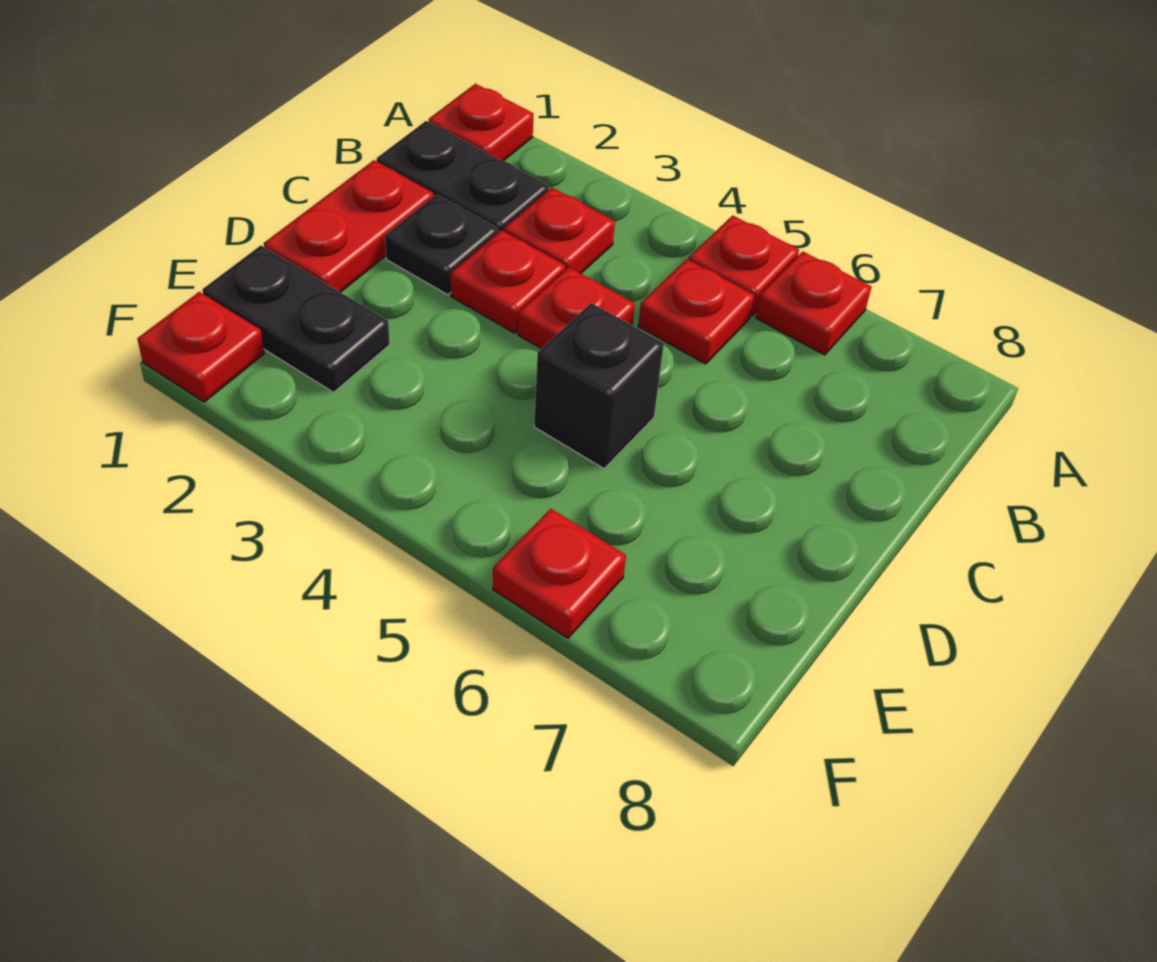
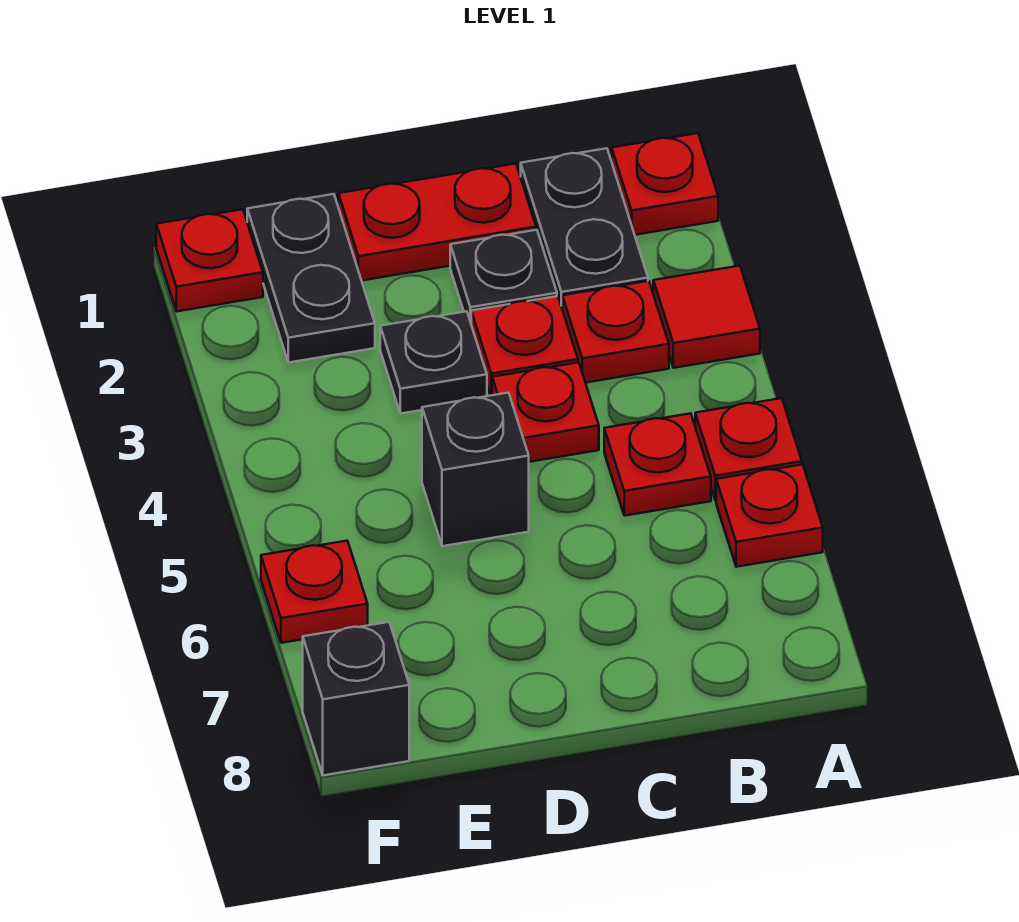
none -> red tile A3 level 1
none -> black plate D3 level 1
none -> black brick F8 level 1

